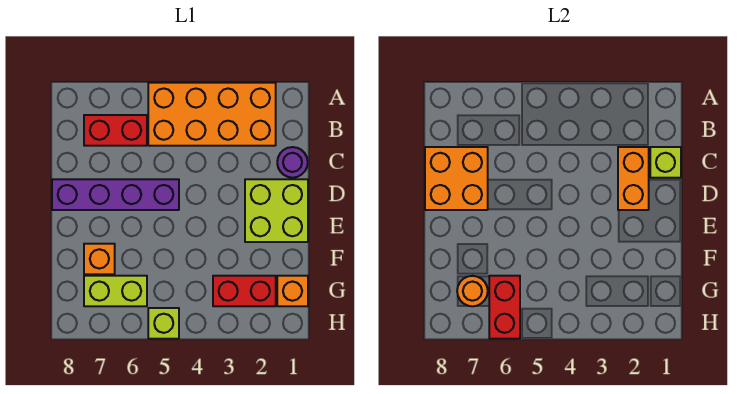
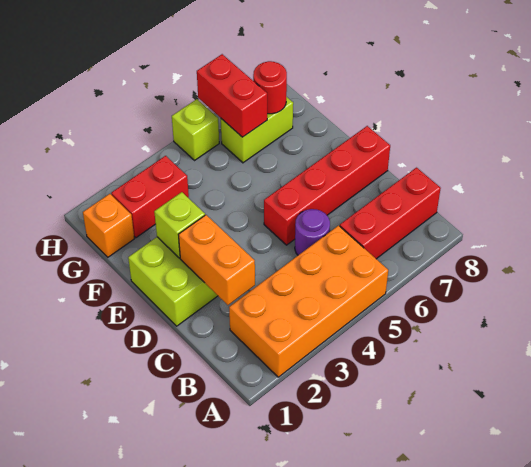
red brick B6:B7 level 1 -> red brick B6:B8 level 1
purple round brick C1 level 1 -> purple round brick C5 level 1
lime brick C1 level 2 -> lime brick E2 level 2
orange brick C7:D8 level 2 -> none
purple brick D5:D8 level 1 -> red brick D5:D8 level 1
orange brick F7 level 1 -> none
orange round brick G7 level 2 -> red round brick G7 level 2

